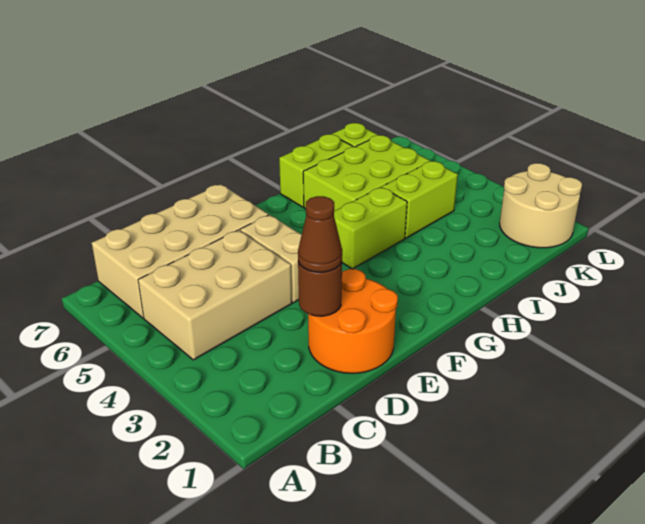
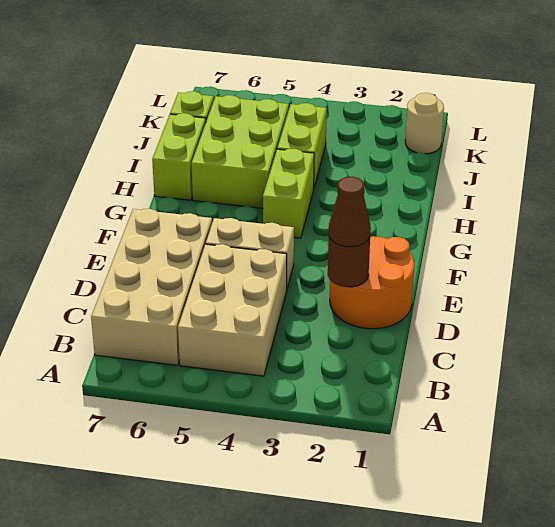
tan round brick K1:L2 level 1 -> tan round brick K1 level 1

